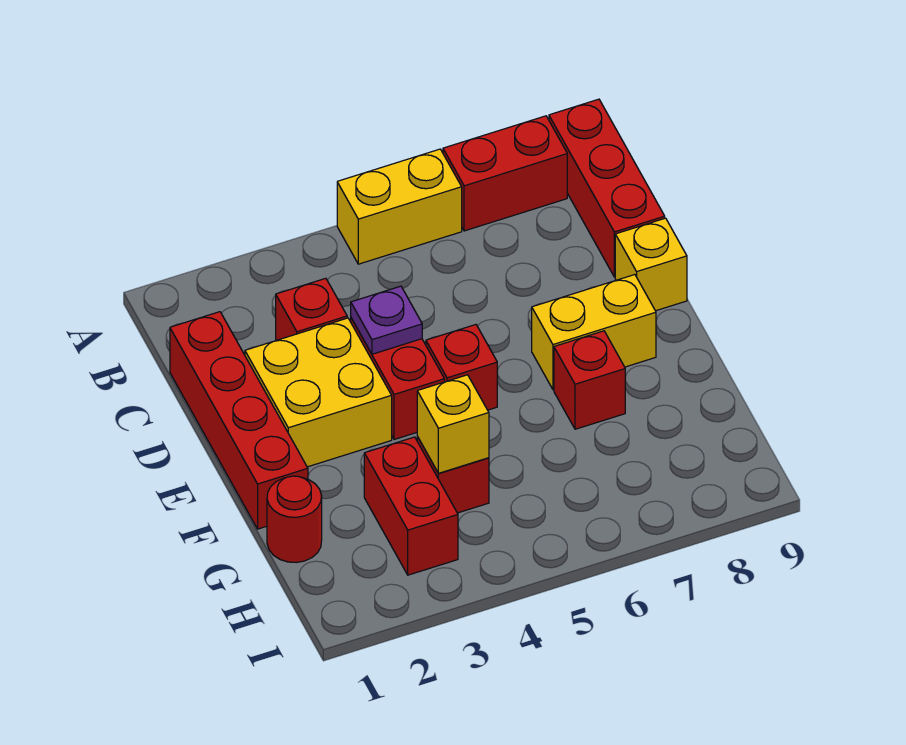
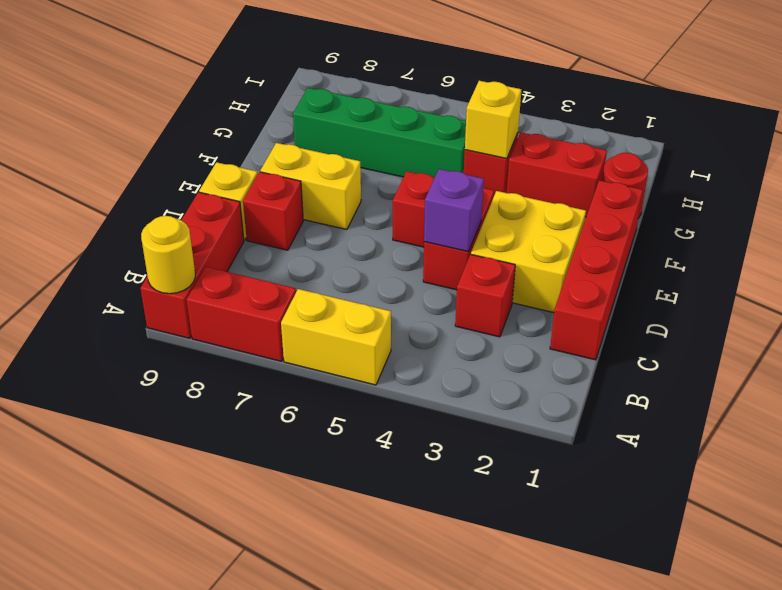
none -> yellow round brick A9 level 2
purple plate D4 level 2 -> purple brick D4 level 2
red brick F7 level 1 -> red brick D8 level 1
red brick G3:H3 level 1 -> red brick G2:G3 level 1
none -> green brick G5:G8 level 1

